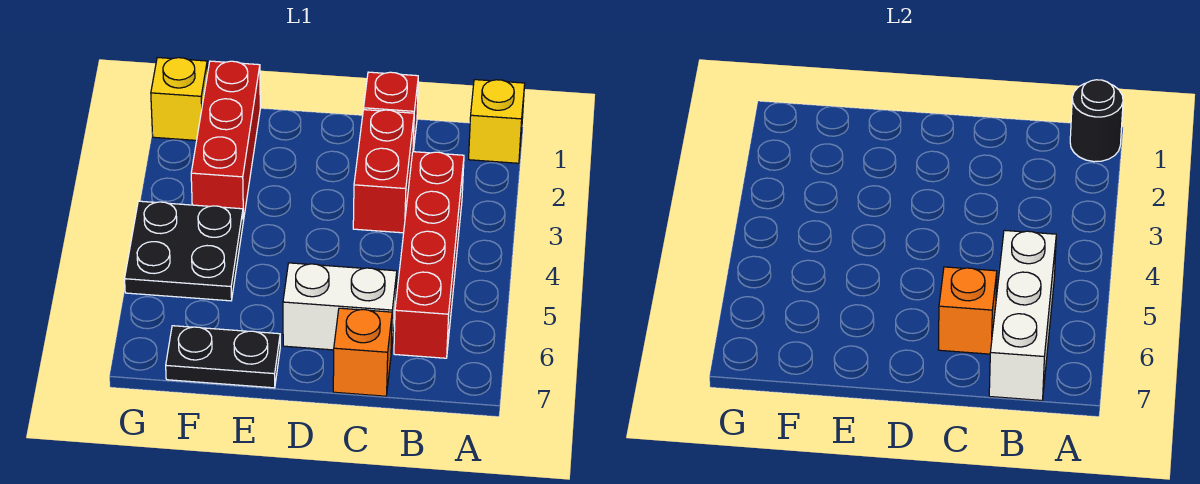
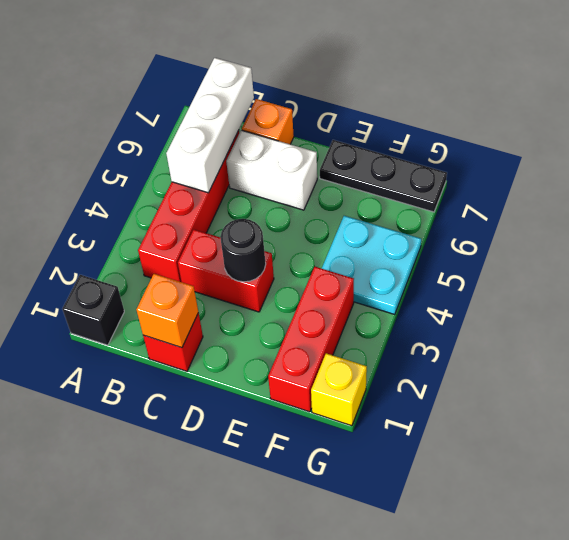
yellow brick A1 level 1 -> black brick A1 level 1
black round brick A1 level 2 -> black round brick D3 level 2
red brick C2:C3 level 1 -> red brick C3:D3 level 1
orange brick C6 level 2 -> orange brick C1 level 2
black plate E7:F7 level 1 -> black plate E7:G7 level 1
black plate F4:G5 level 1 -> cyan plate F4:G5 level 1

